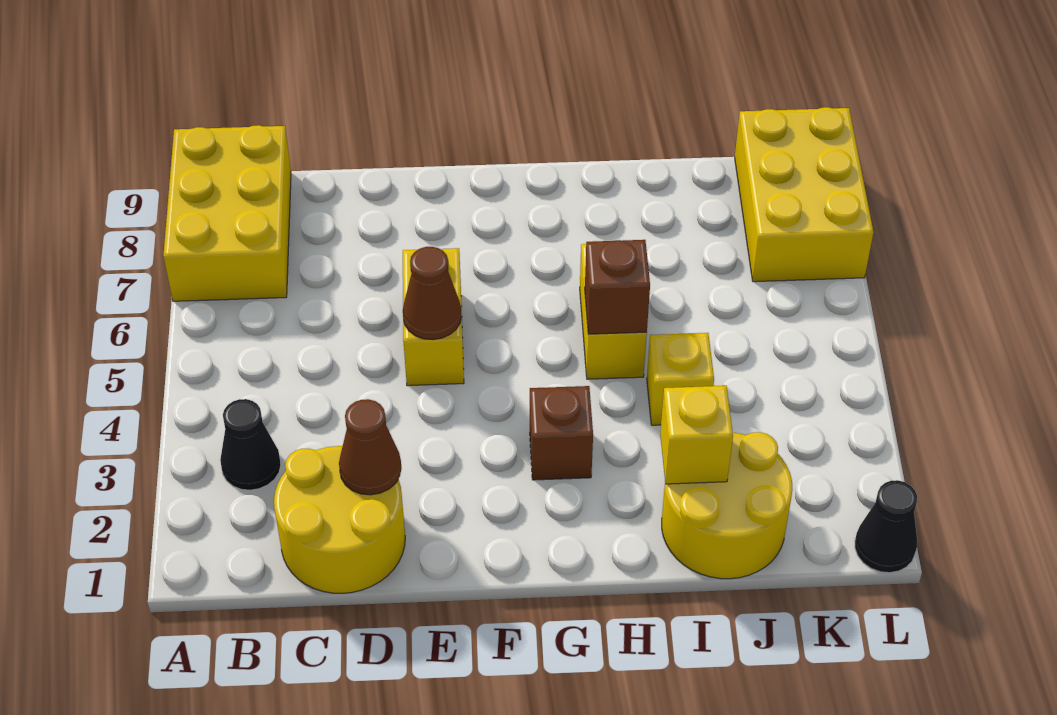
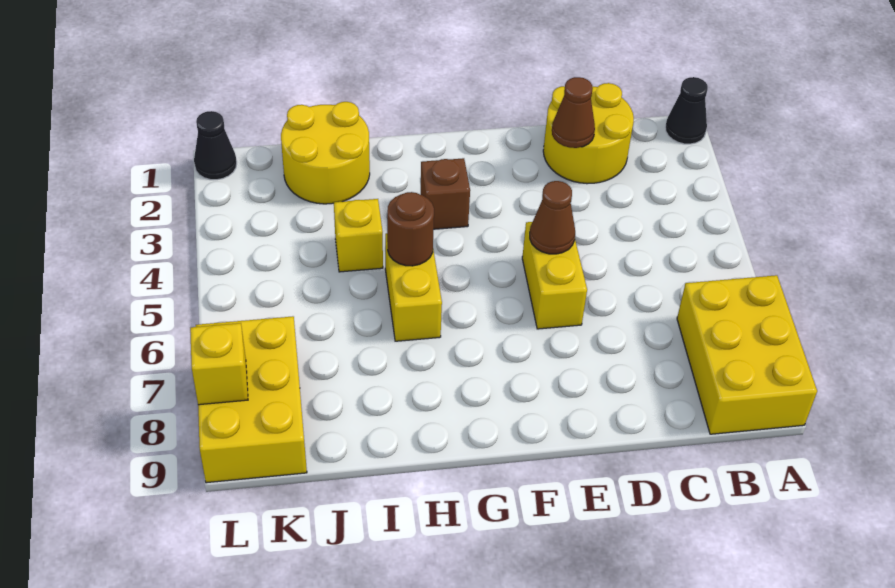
black cone B3 level 1 -> black cone A1 level 1
brown brick H5 level 2 -> brown round brick H5 level 2
yellow brick I2 level 2 -> yellow brick L8 level 2

